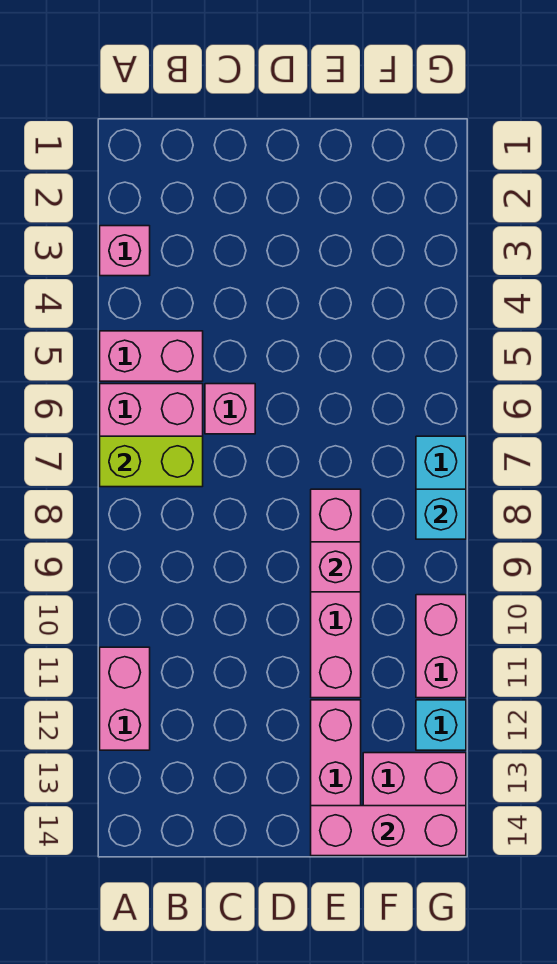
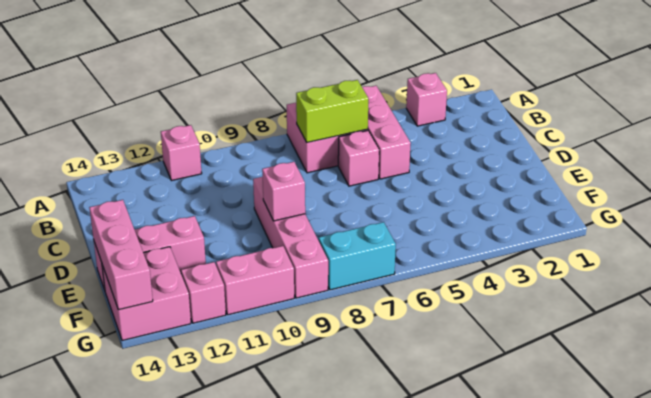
pink brick A5:B5 level 1 -> pink brick A5:C5 level 1
lime brick A7:B7 level 2 -> lime brick B6:B7 level 2
pink brick A11:A12 level 1 -> pink brick A11 level 1
pink brick E8:E11 level 1 -> pink brick D9:G9 level 1
cyan brick G8 level 2 -> none
cyan brick G12 level 1 -> pink brick G12 level 1

